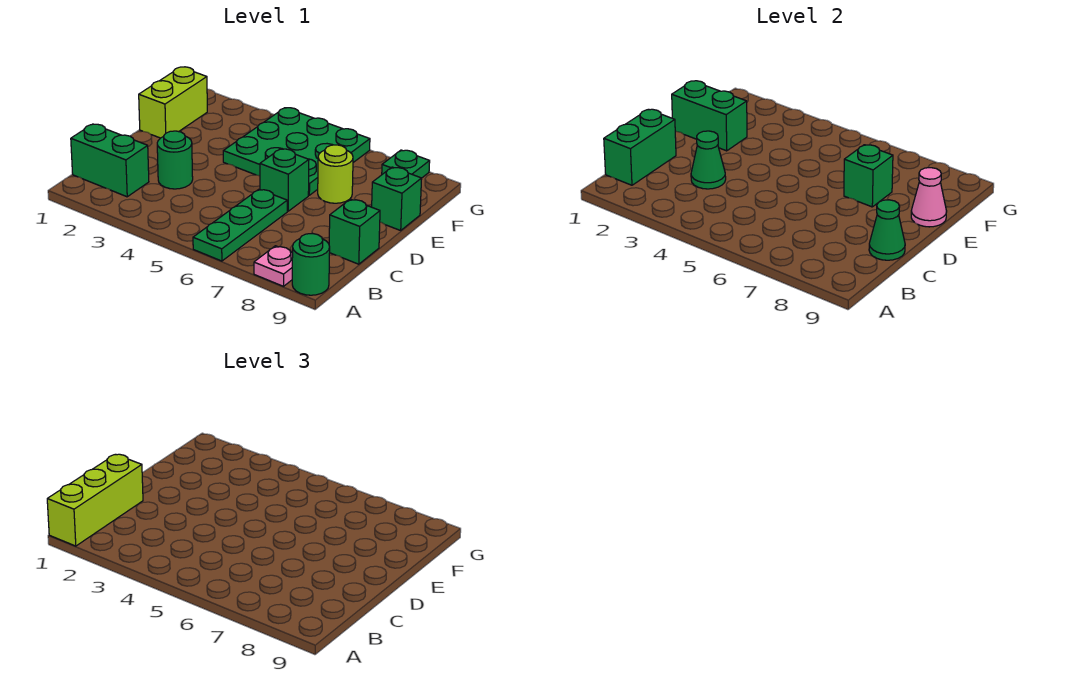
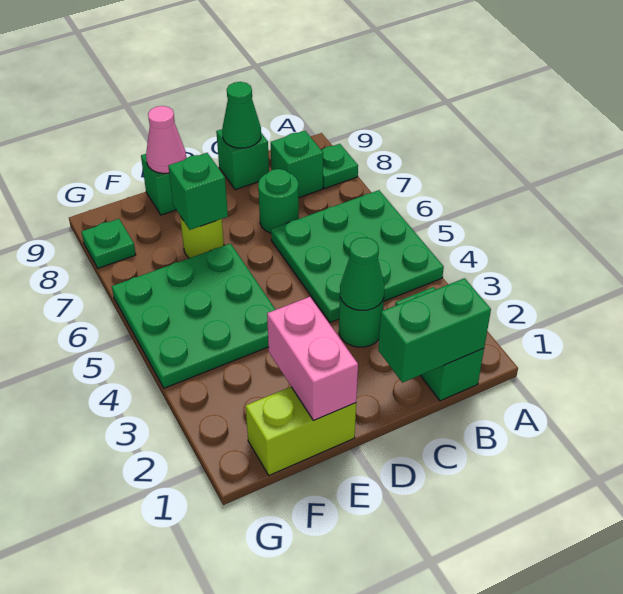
lime brick A1:C1 level 3 -> none
green plate A6:C6 level 1 -> green plate A4:C6 level 1
pink plate A8 level 1 -> green plate A8 level 1
green round brick A9 level 1 -> green round brick C7 level 1
green brick D6 level 1 -> green brick B8 level 1
green brick E1:E2 level 2 -> pink brick E1:E2 level 2

